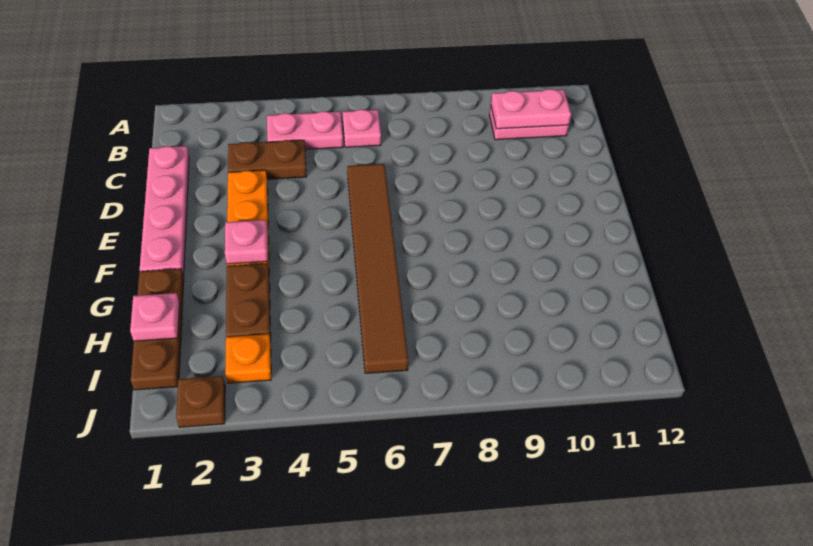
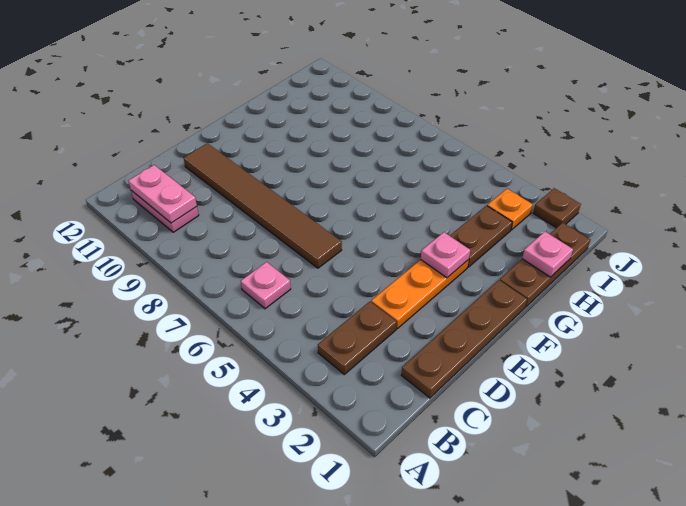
pink plate B4:B5 level 1 -> none
pink plate C1:F1 level 1 -> brown plate C1:F1 level 1
brown plate C3:C4 level 1 -> brown plate B3:C3 level 1
brown tile D6:I6 level 1 -> brown tile D6:D11 level 1

